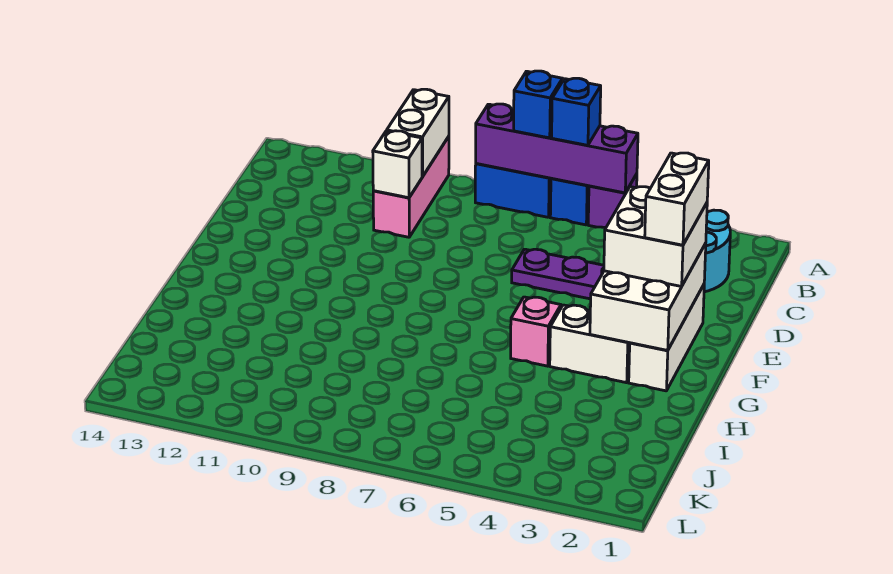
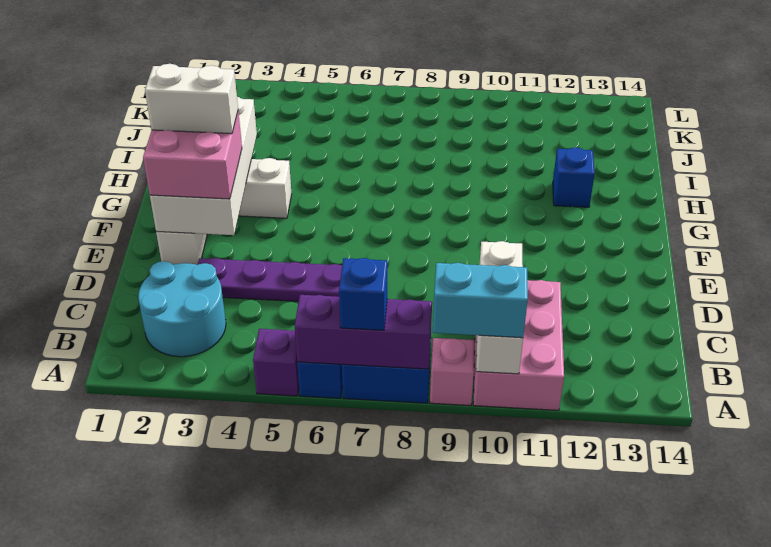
purple brick A5:A8 level 2 -> purple brick A6:A8 level 2
blue brick A6 level 3 -> blue brick H12 level 1
none -> cyan brick A9:A10 level 3
pink brick A10:C10 level 1 -> pink brick A10:C11 level 1
white brick E2:G3 level 2 -> white brick E2:H3 level 2
white brick E2:F3 level 3 -> pink brick E2:F3 level 3
white brick E2:F2 level 4 -> white brick F2:F3 level 4
pink brick G5 level 1 -> pink brick A9 level 1

